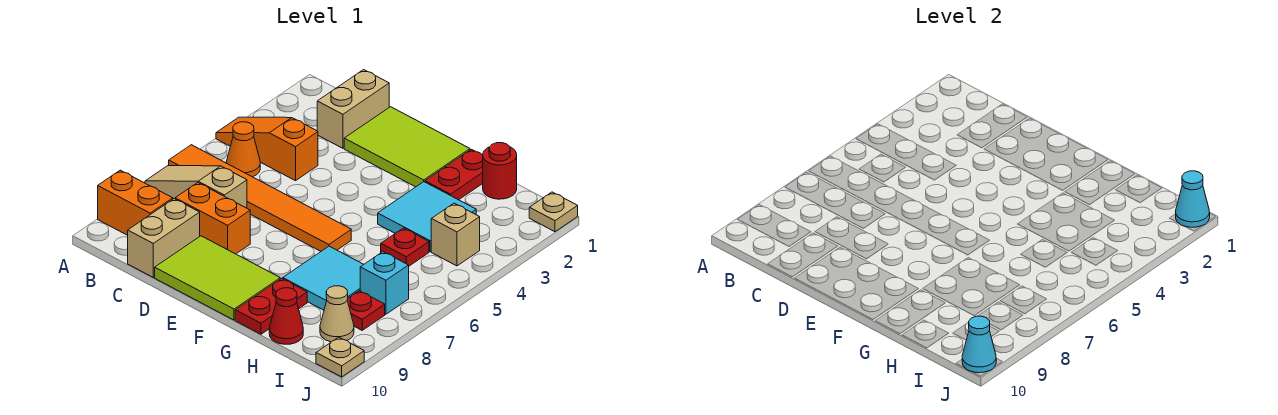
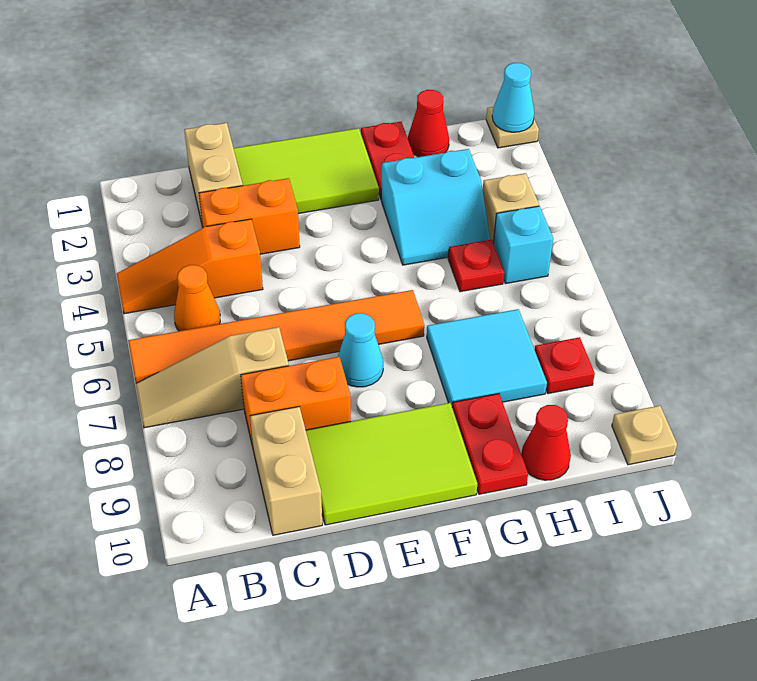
orange brick A9:B9 level 1 -> orange brick C3:D3 level 1
cyan tile G3:H4 level 1 -> cyan slope G3:H4 level 1 top 3
red round brick H1 level 1 -> red cone H1 level 1
cyan brick I7 level 1 -> cyan brick I5 level 1
tan cone I9 level 1 -> none
cyan cone J10 level 2 -> cyan cone E7 level 1

